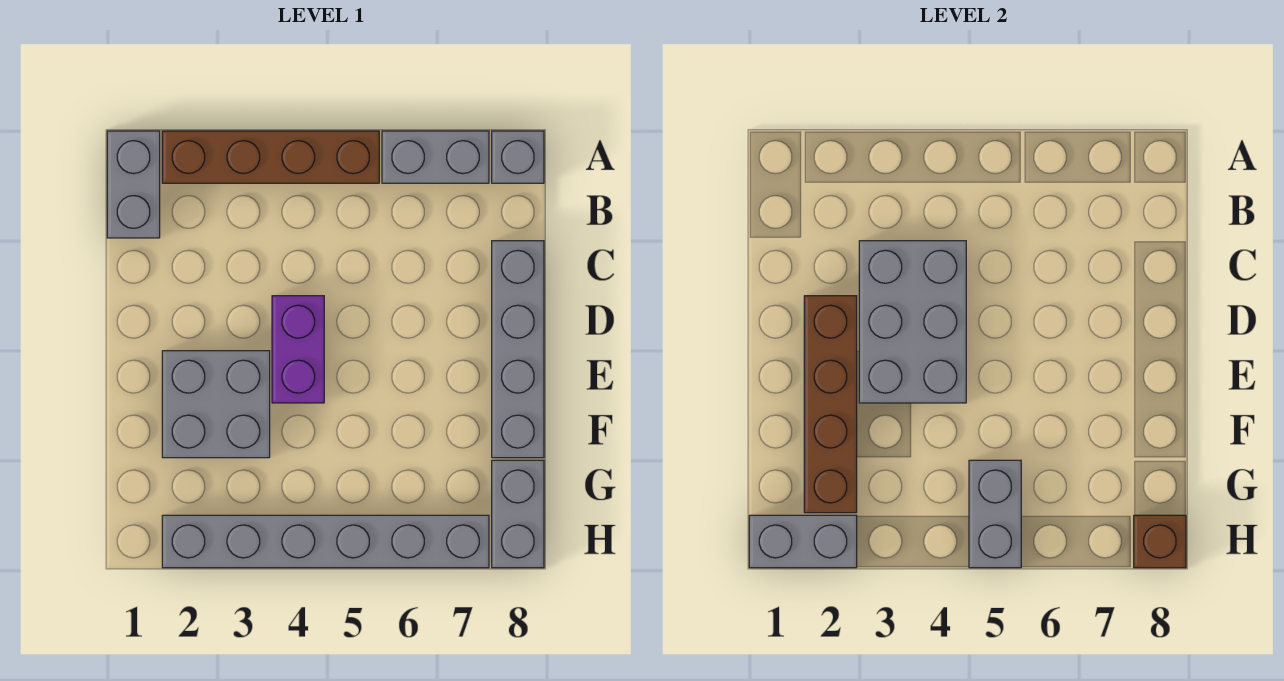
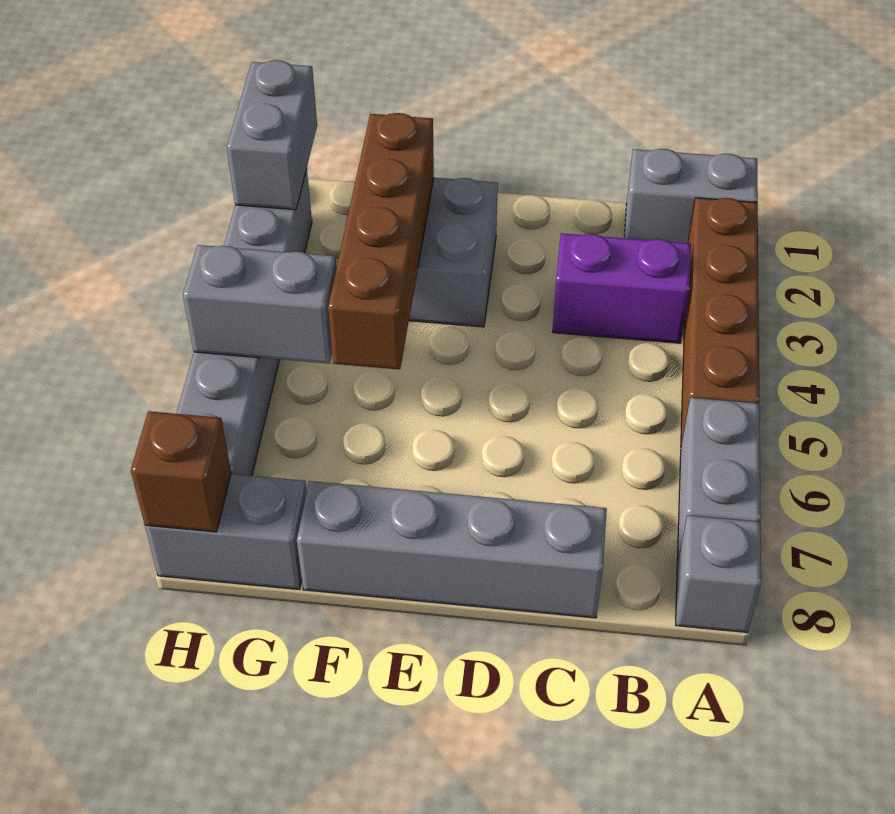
grey brick C3:E4 level 2 -> none
brown brick D2:G2 level 2 -> brown brick F2:F5 level 2
purple brick D4:E4 level 1 -> purple brick B3:C3 level 1

